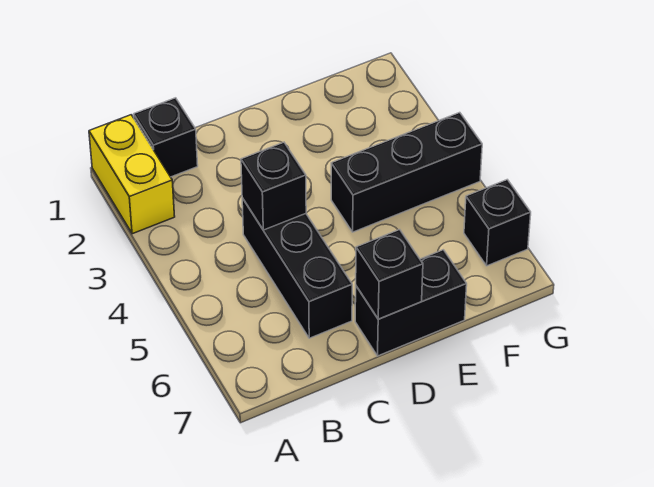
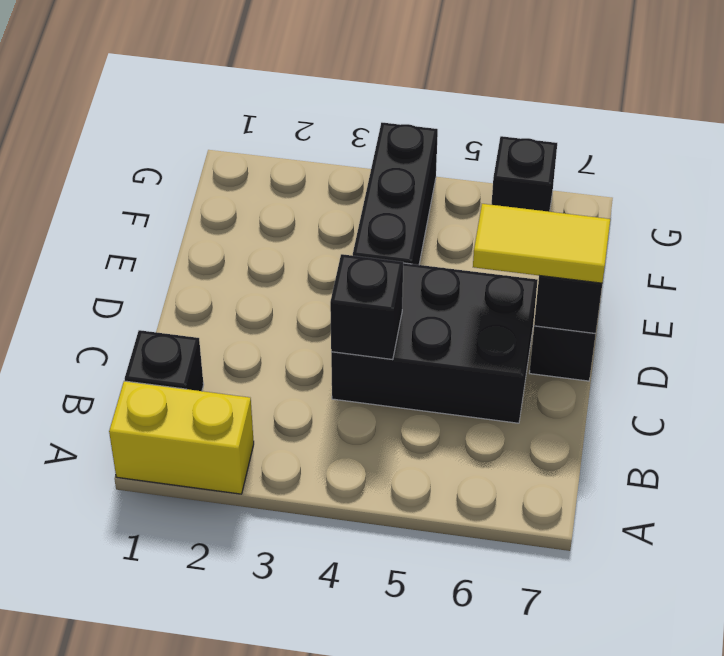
black brick C4:C6 level 1 -> black brick C4:D6 level 1
none -> yellow tile D6:D7 level 3

